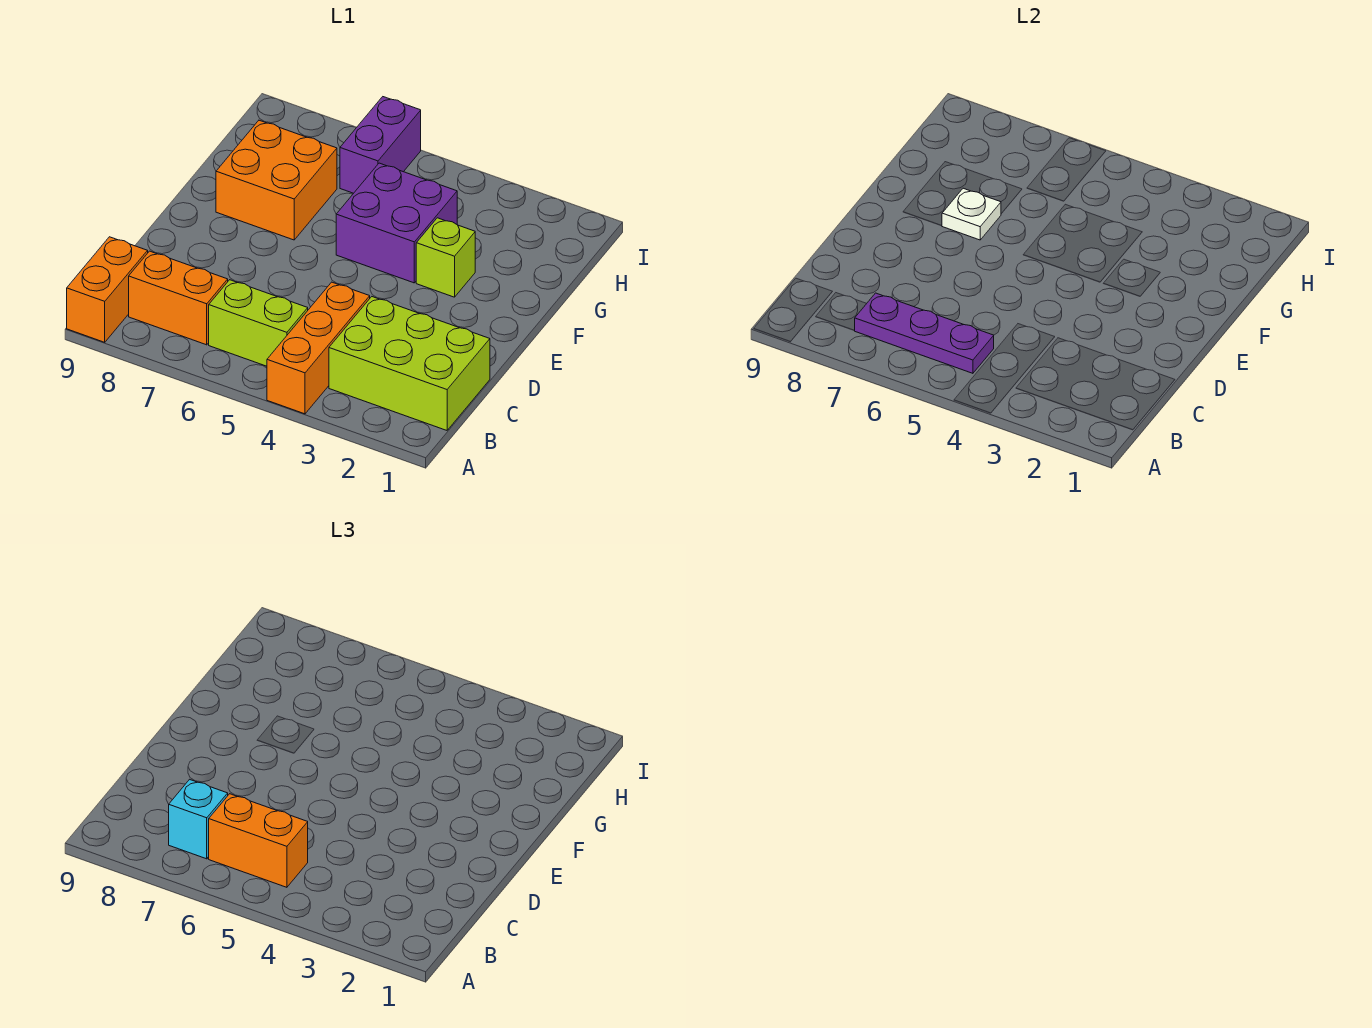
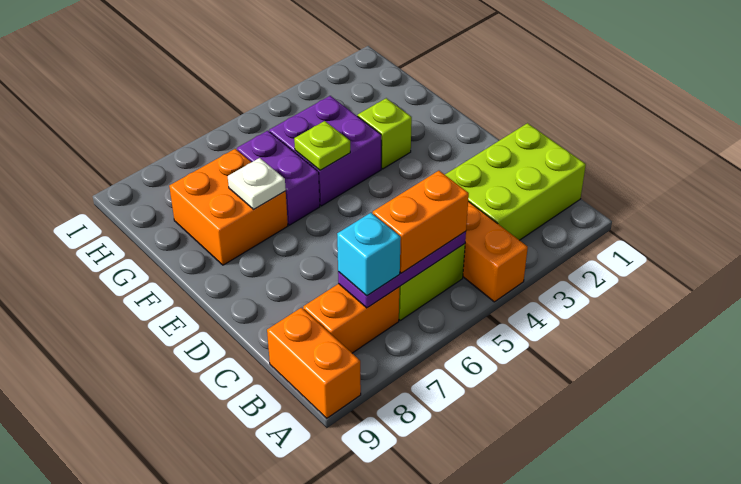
none -> lime plate F5 level 2
purple brick H6:I6 level 1 -> purple brick F6:G6 level 1

